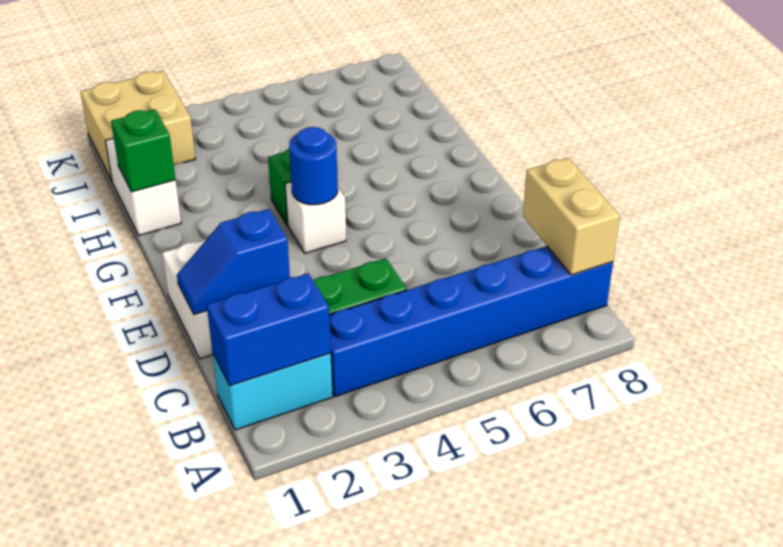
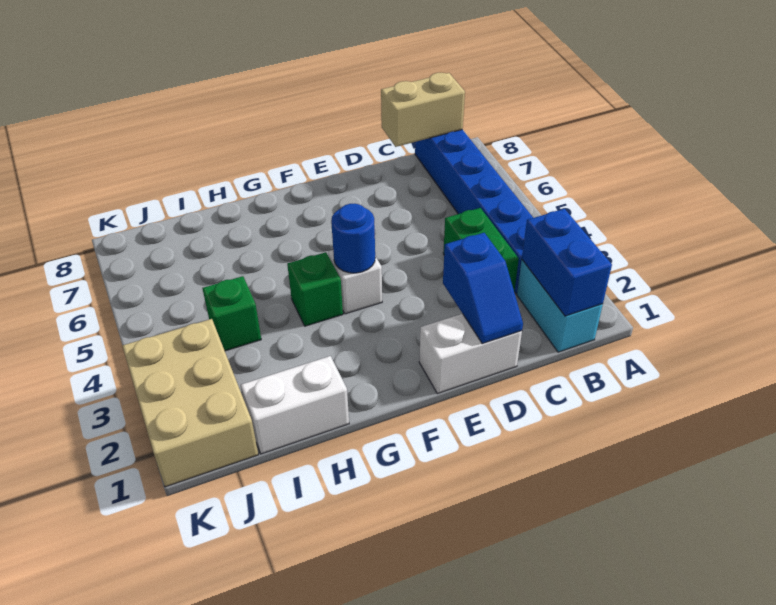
green brick H1 level 2 -> green brick I4 level 1
tan brick J1:K2 level 1 -> tan brick J1:K3 level 1

